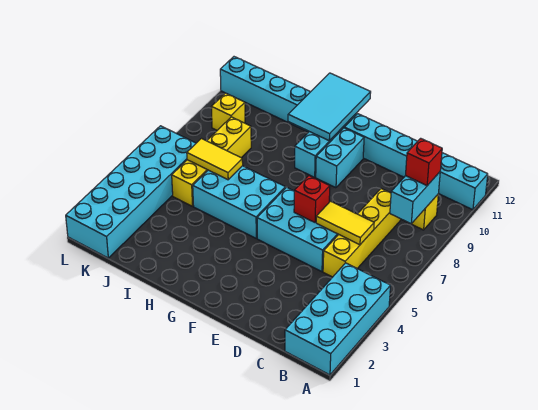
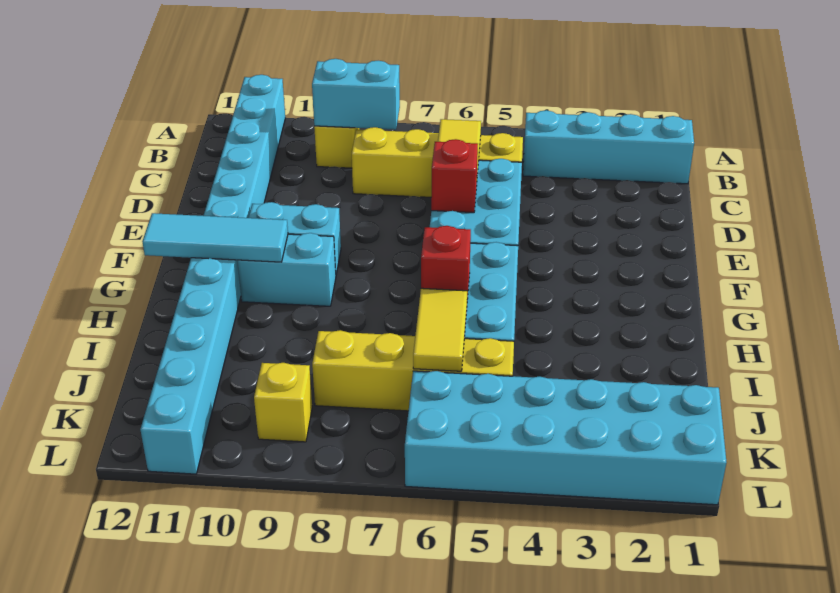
cyan brick A1:B4 level 1 -> cyan brick B1:B4 level 1
red brick B9 level 3 -> red brick H6 level 2
cyan tile G10:H12 level 2 -> cyan tile G10:G12 level 2

